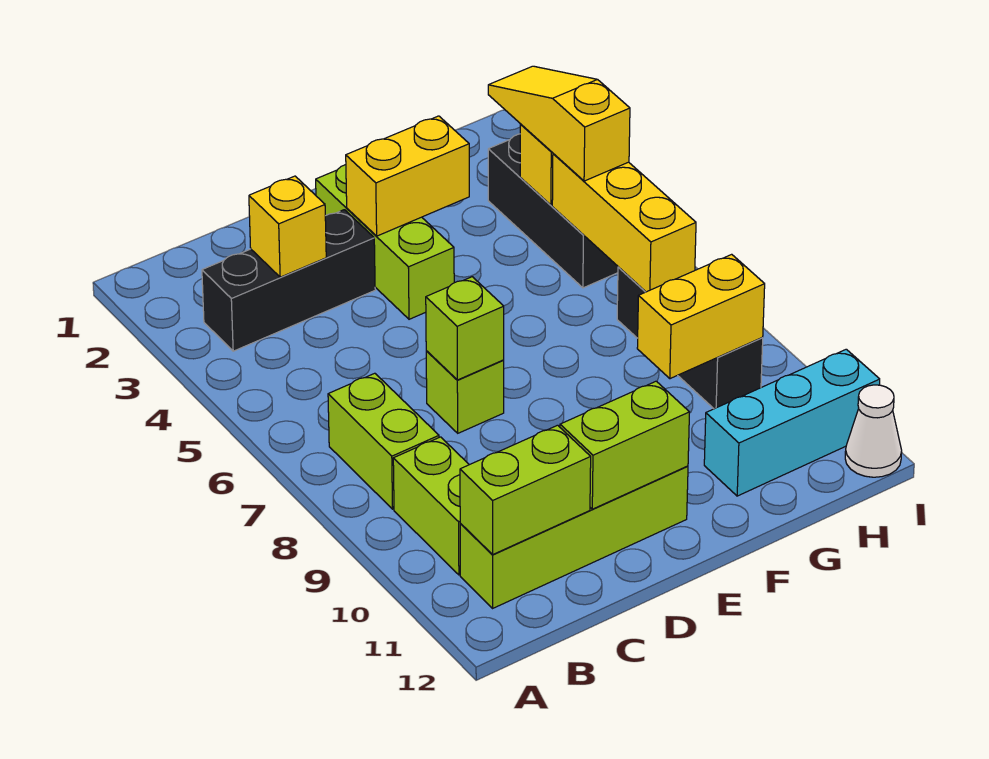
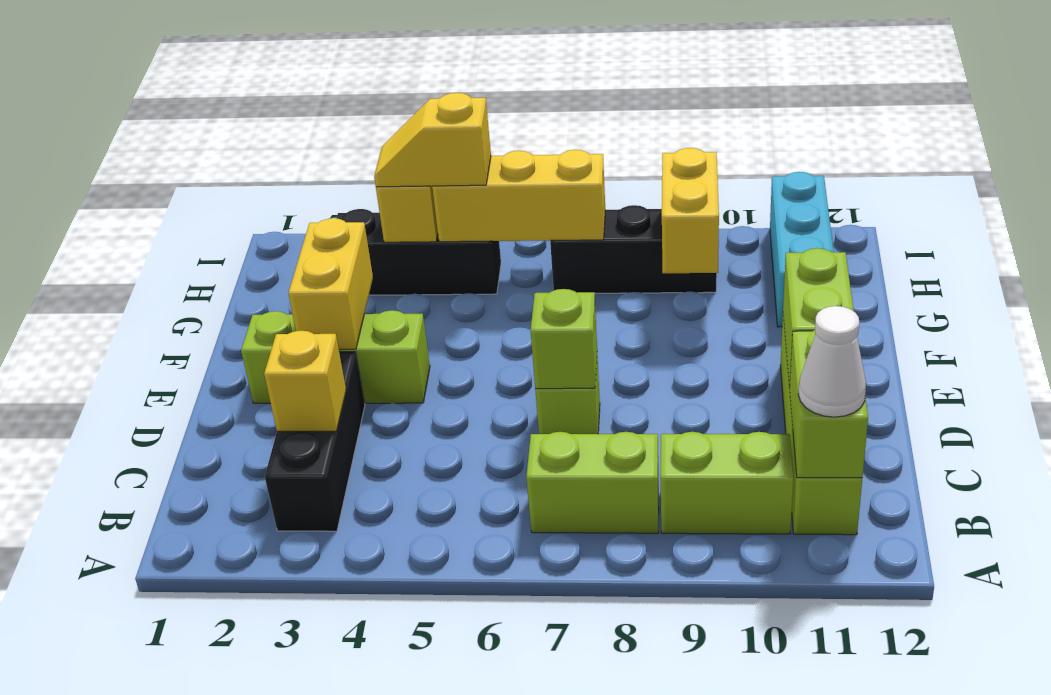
yellow slope H3:H5 level 3 top 5 -> yellow slope H4:H5 level 3 top 5
white cone I12 level 1 -> white cone B11 level 3

